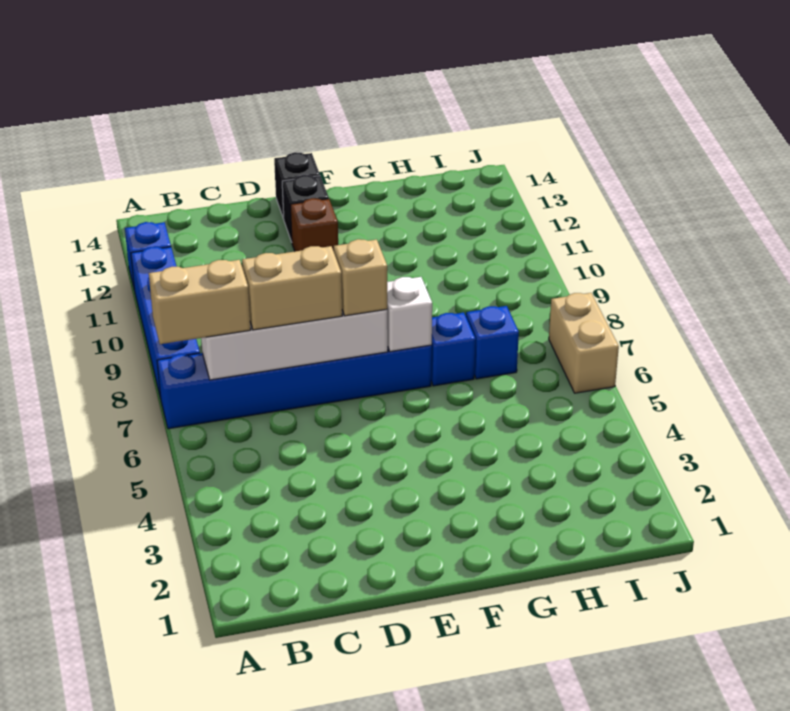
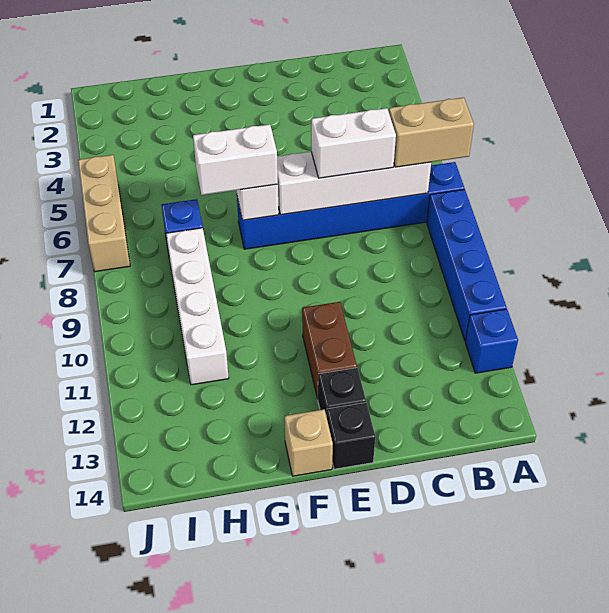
tan brick C7:D7 level 3 -> white brick C7:D7 level 3
tan brick E7 level 3 -> tan brick F14 level 1
brown brick E12 level 1 -> brown brick E11:E12 level 1
none -> white brick F7:G7 level 3
blue brick G7 level 1 -> none
none -> white brick H8:H11 level 1
tan brick J6:J7 level 1 -> tan brick J5:J7 level 1

